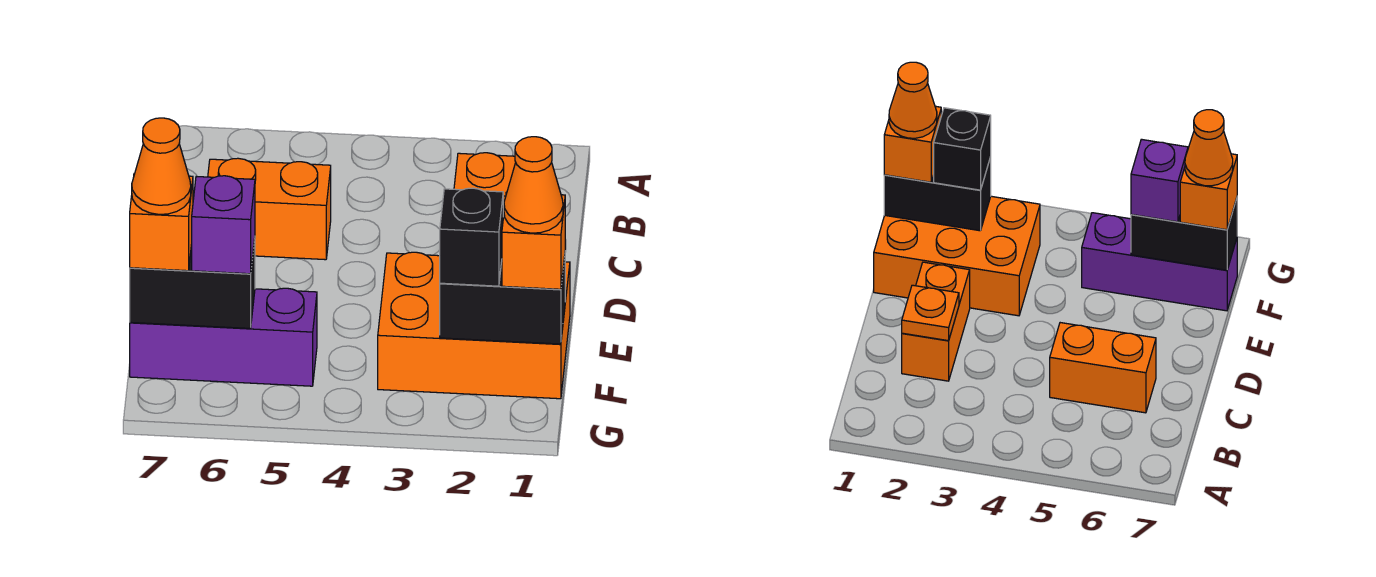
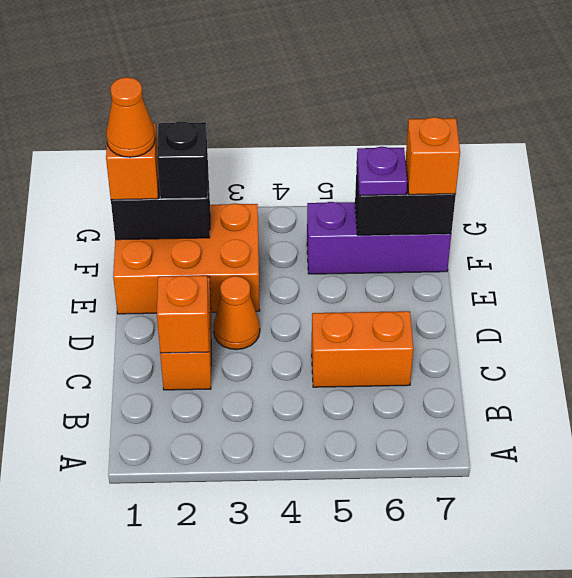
orange plate C2 level 2 -> orange brick C2 level 2
purple brick F6 level 3 -> purple plate F6 level 3
orange cone F7 level 4 -> orange cone D3 level 1

